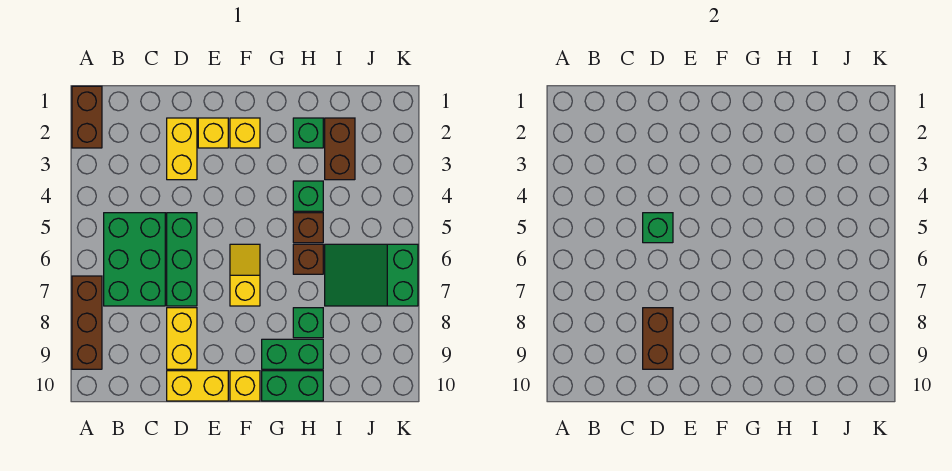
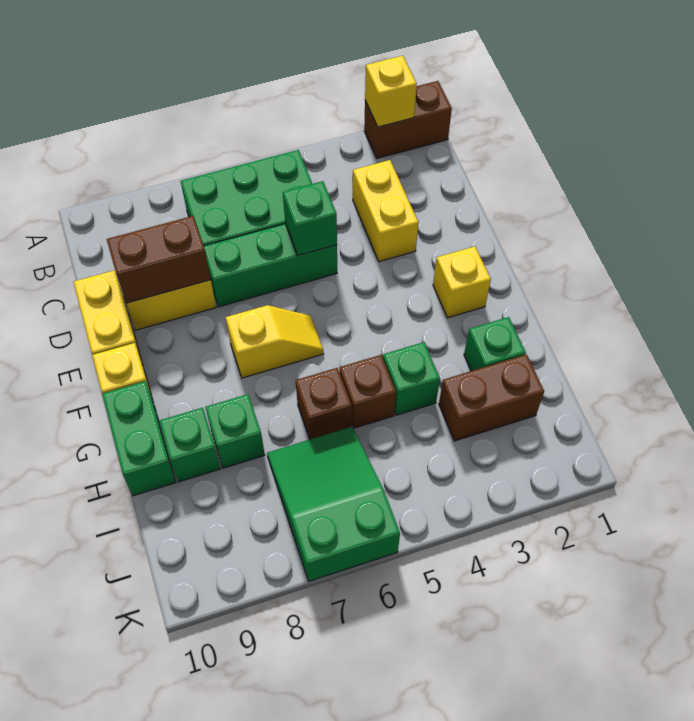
brown brick A7:A9 level 1 -> none
yellow brick D2:D3 level 1 -> yellow brick C3:D3 level 1
yellow brick E2 level 1 -> yellow brick A2 level 2
green brick G9:H9 level 1 -> green brick H9 level 1

